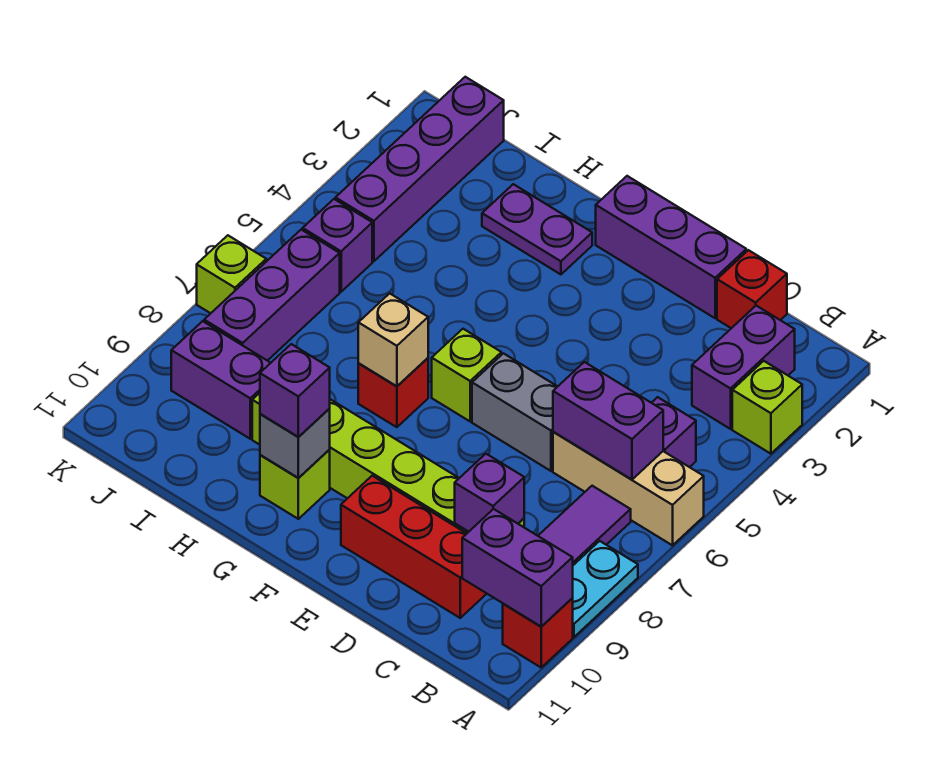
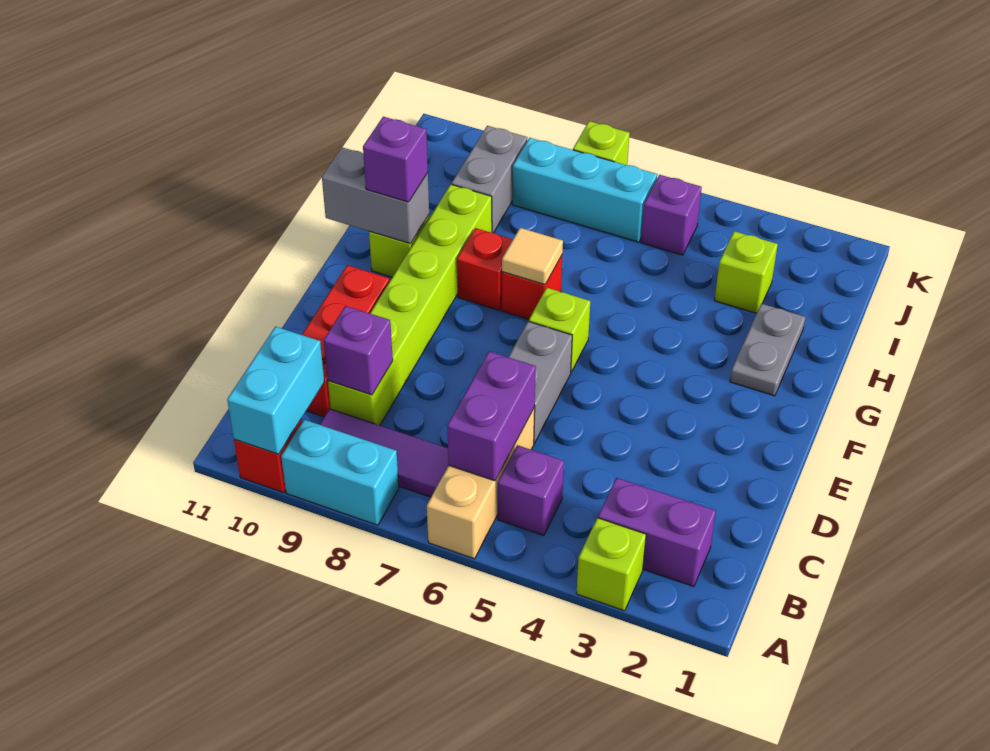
cyan plate A8:A9 level 1 -> cyan brick A8:A9 level 1
purple brick A10:B10 level 2 -> cyan brick A10:B10 level 2
red brick C1 level 1 -> red brick G8 level 1
purple brick D1:F1 level 1 -> none
purple plate G2:H2 level 1 -> grey plate G2:H2 level 1
tan brick G7 level 2 -> tan tile G7 level 2
grey brick G10 level 2 -> grey brick G10:G11 level 2
none -> lime brick I3 level 1
purple brick I9:J9 level 1 -> grey brick I9:J9 level 1
purple brick J1:J4 level 1 -> none
purple brick J6:J8 level 1 -> cyan brick J6:J8 level 1

